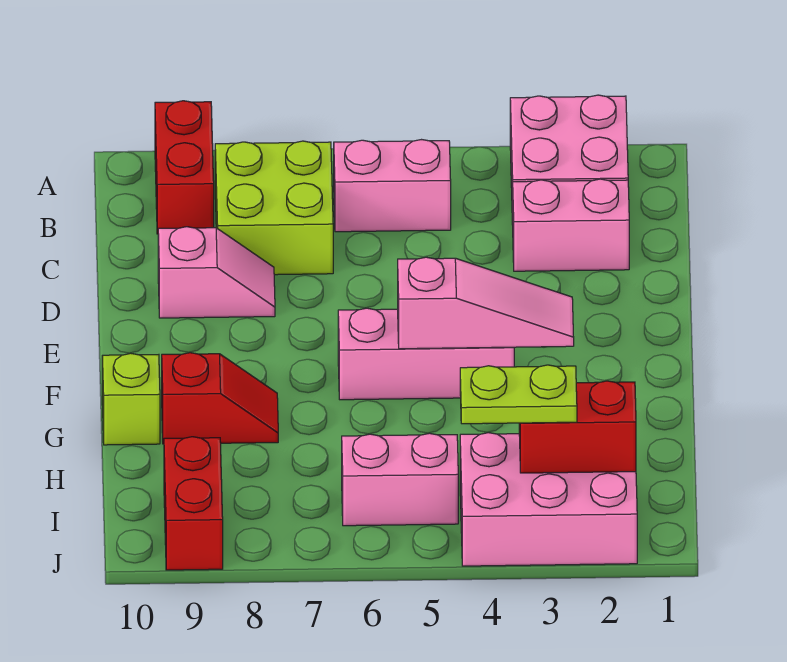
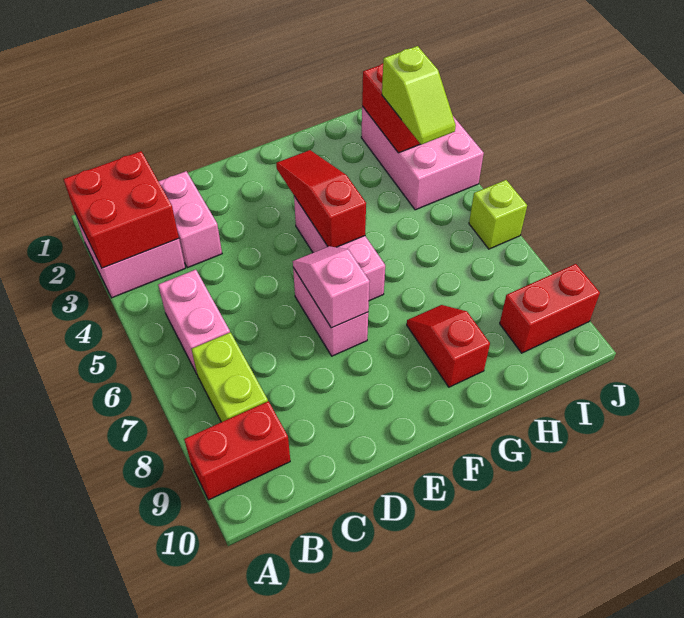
none -> red brick A2:B3 level 2
lime brick B7:C8 level 1 -> lime brick B7:B8 level 1
pink slope D8:D9 level 1 top 9 -> pink slope E6:E7 level 2 top 7
pink slope F3:F5 level 2 top 5 -> red slope F3:F5 level 2 top 5
lime brick G10 level 1 -> lime brick J6 level 1
lime plate I3:I4 level 3 -> lime slope I3:I4 level 3 top 3
pink brick I5:I6 level 1 -> pink brick E6:E7 level 1

